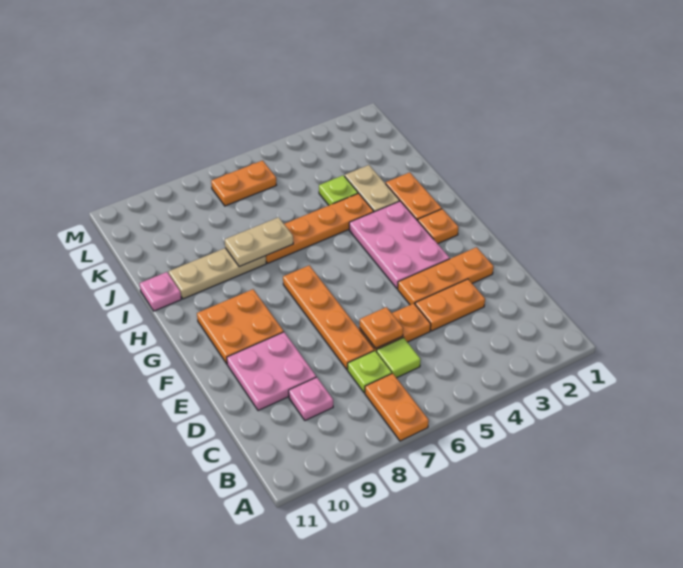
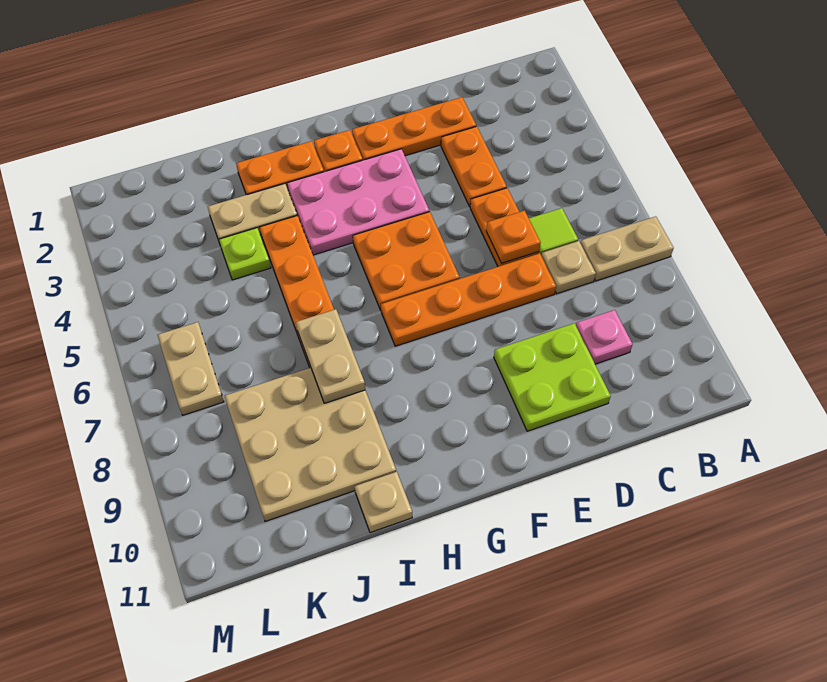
orange plate A7:B7 level 1 -> tan plate A7:B7 level 1
lime plate C7 level 1 -> tan plate C7 level 1
pink plate D9:E10 level 1 -> lime plate D9:E10 level 1
orange plate E2:E4 level 1 -> orange plate D2:F2 level 1
orange plate F9:G10 level 1 -> orange plate F5:G6 level 1
tan plate I8:I10 level 1 -> tan plate I8:K10 level 1
pink plate I11 level 1 -> tan plate I11 level 1
orange plate L6:L7 level 1 -> tan plate L6:L7 level 1

